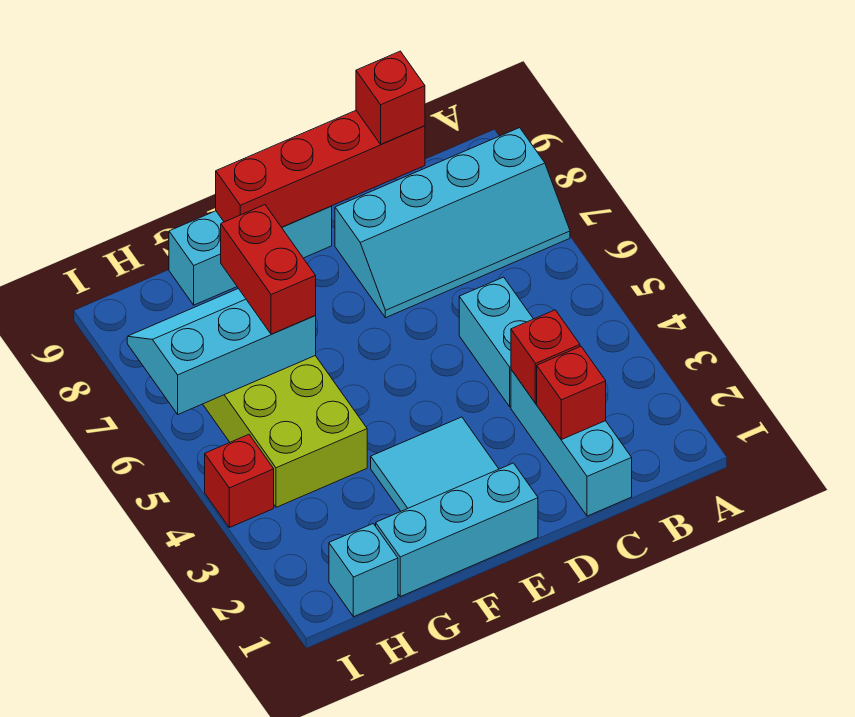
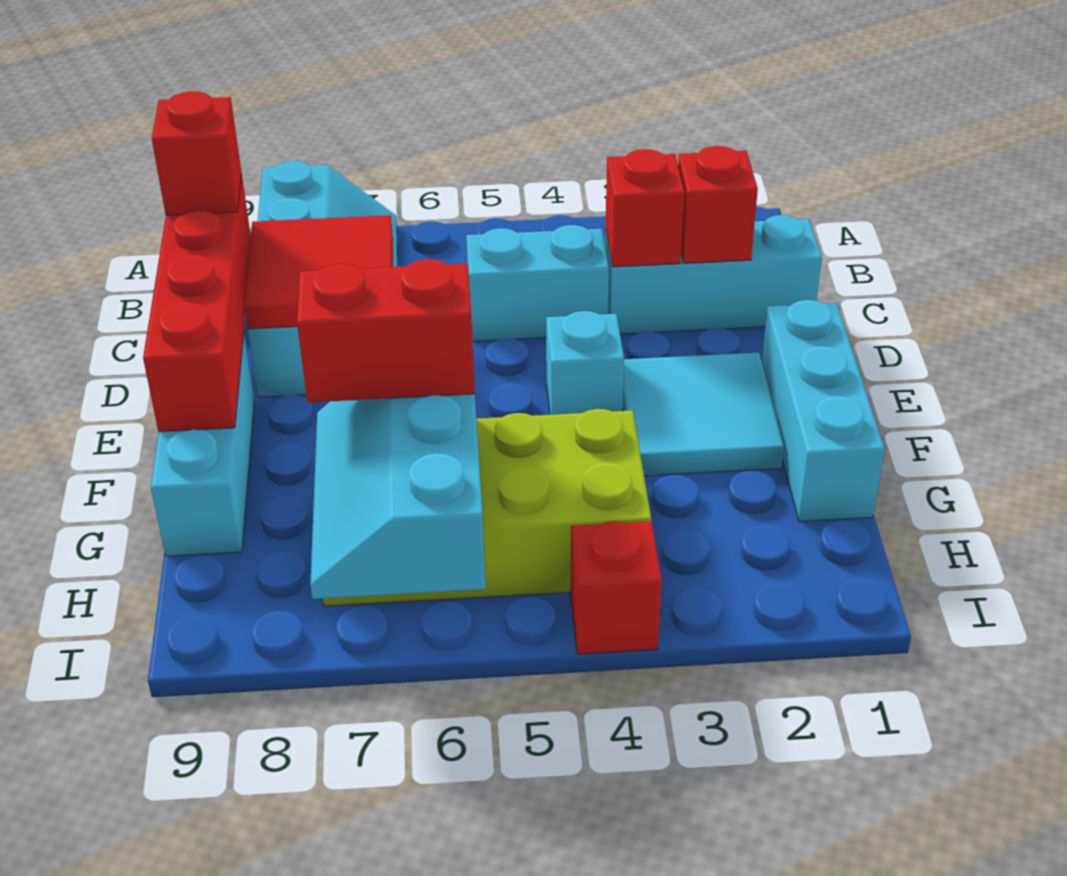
none -> red tile C7:D8 level 2
cyan brick H1 level 1 -> cyan brick E4 level 1

